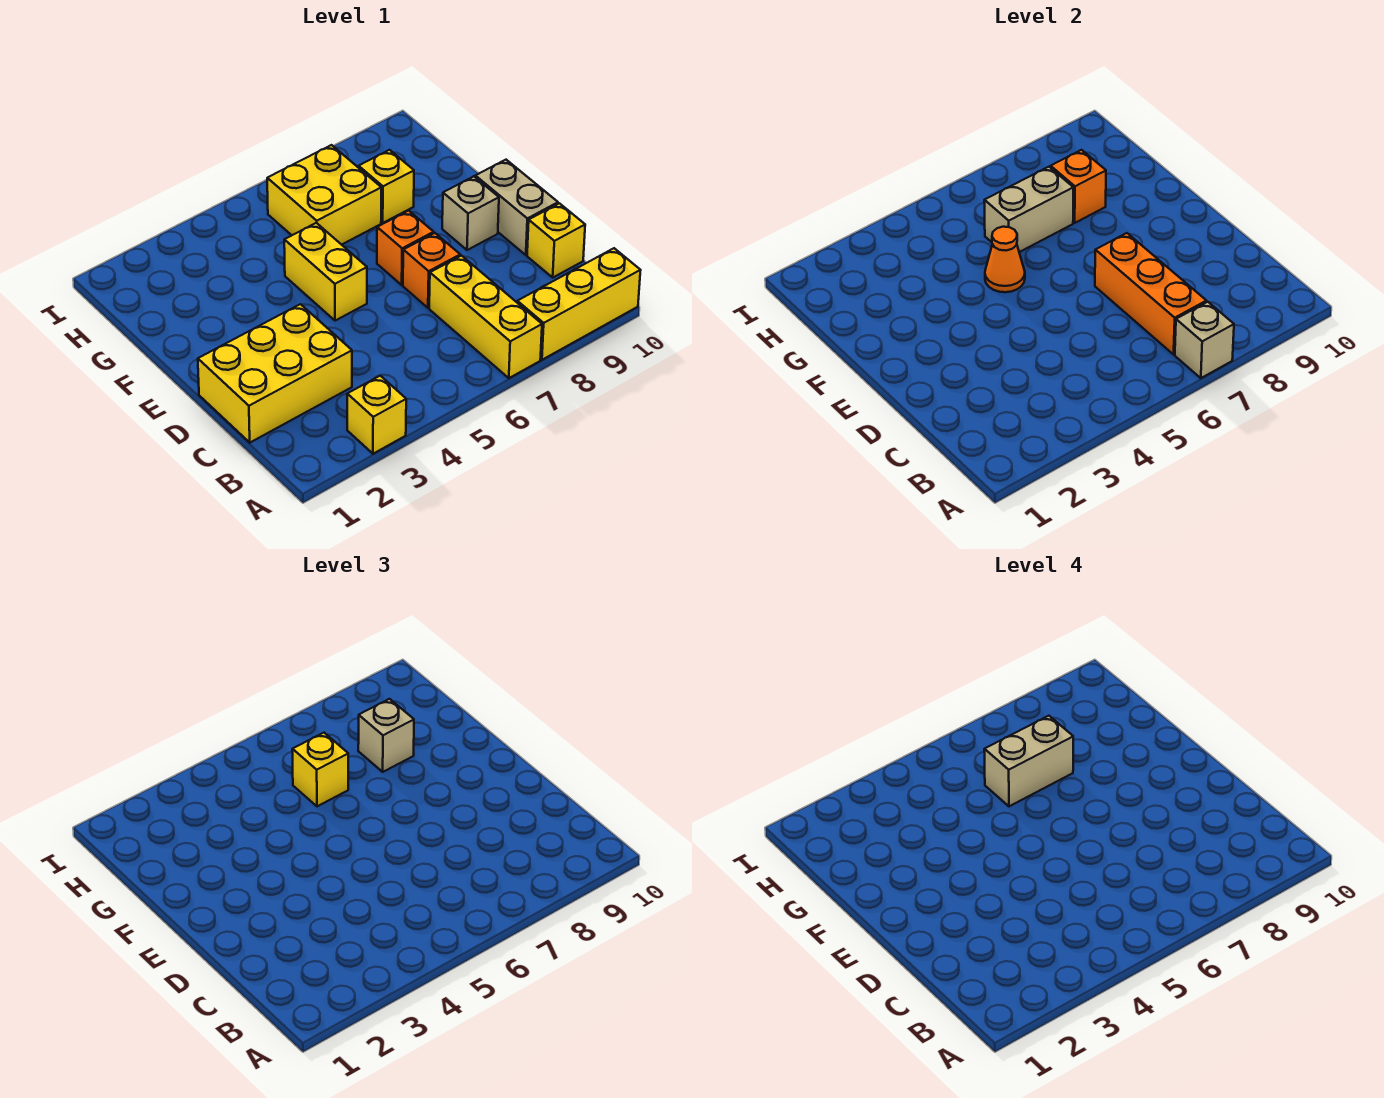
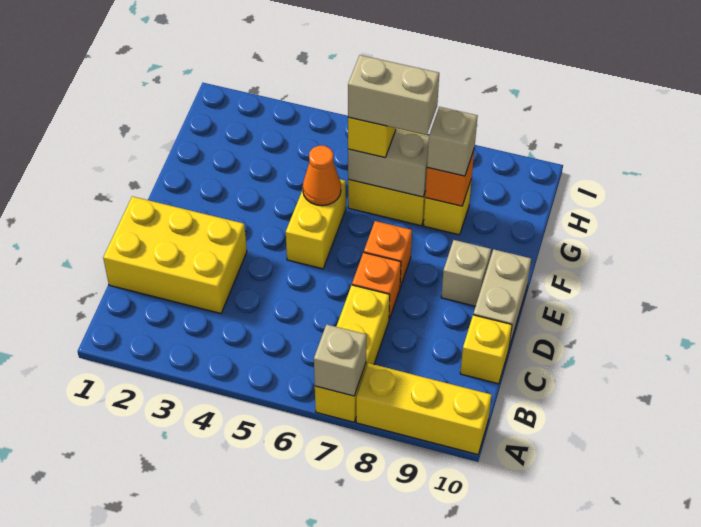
yellow brick A3 level 1 -> none
orange brick B7:D7 level 2 -> none

